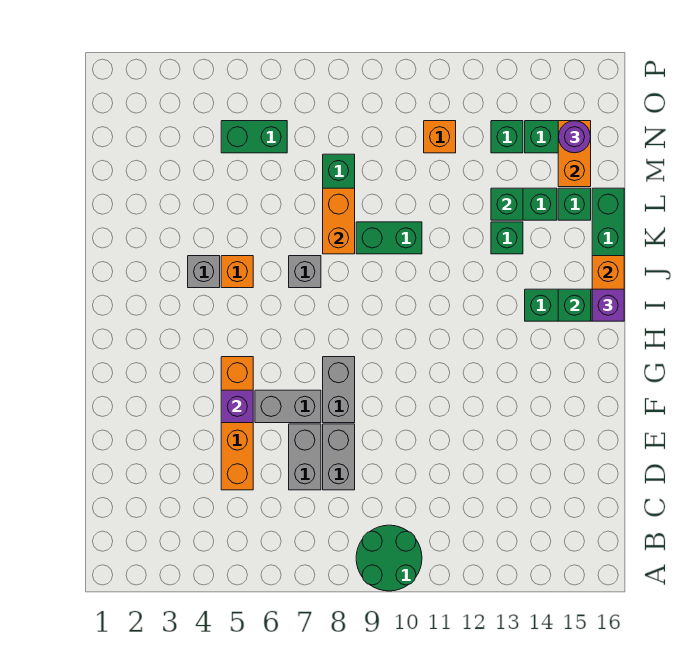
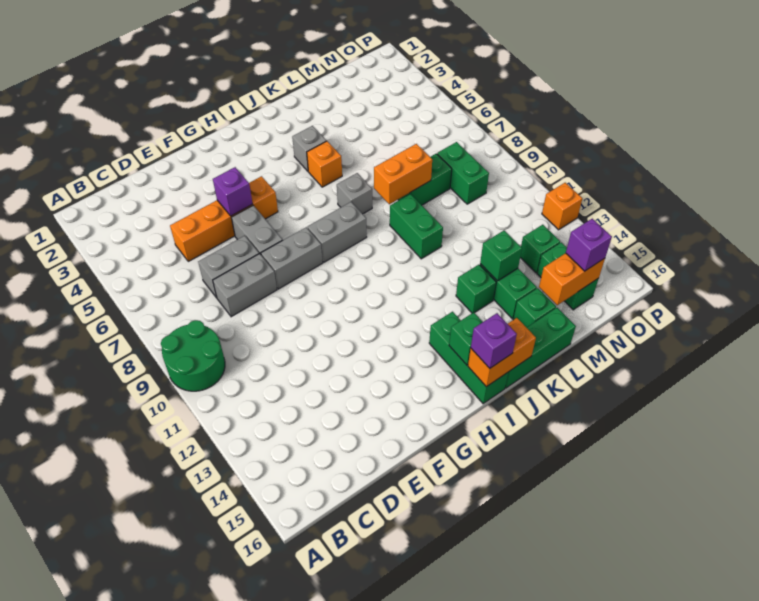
none -> grey brick H8:I8 level 1
green brick N5:N6 level 1 -> green brick N8:N9 level 1
orange brick N11 level 1 -> orange brick P12 level 1
purple round brick N15 level 3 -> purple brick N15 level 3

